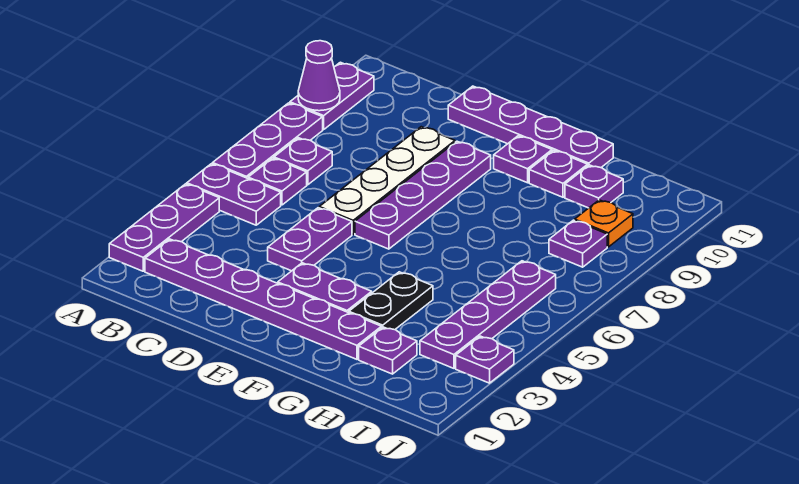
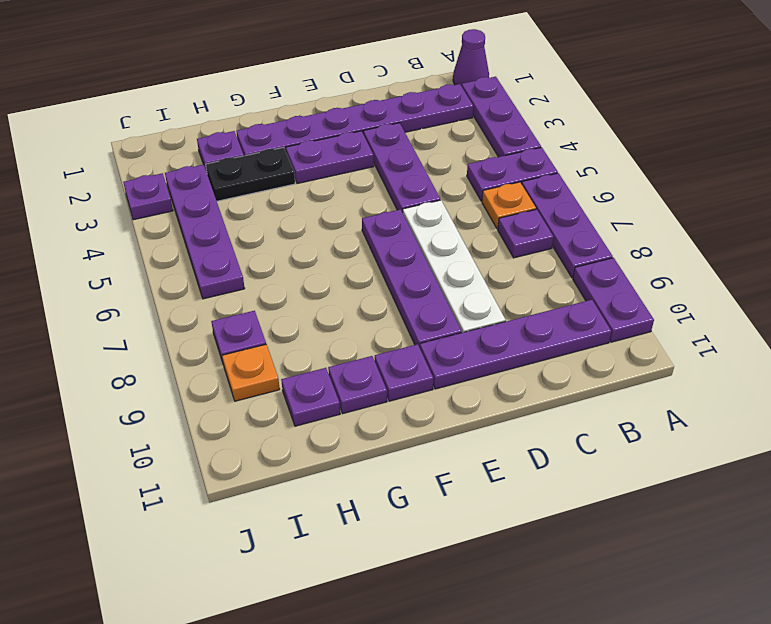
purple cone A9 level 2 -> purple cone A1 level 1
purple plate B6 level 1 -> orange plate B6 level 1
purple plate D4:D5 level 1 -> purple plate D3:D5 level 1
purple plate D11:G11 level 1 -> purple plate B10:E10 level 1
black plate G3:G4 level 1 -> black plate G3:H3 level 1

